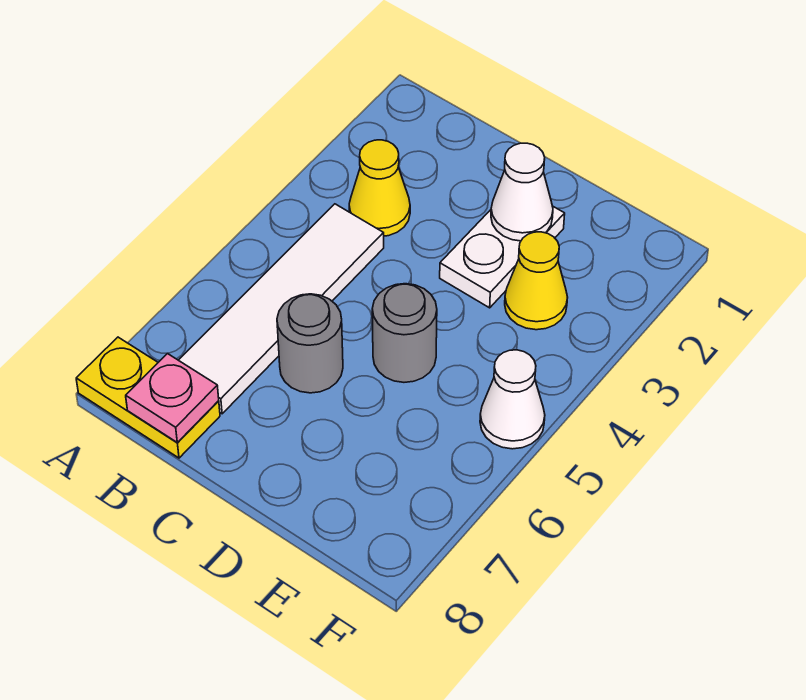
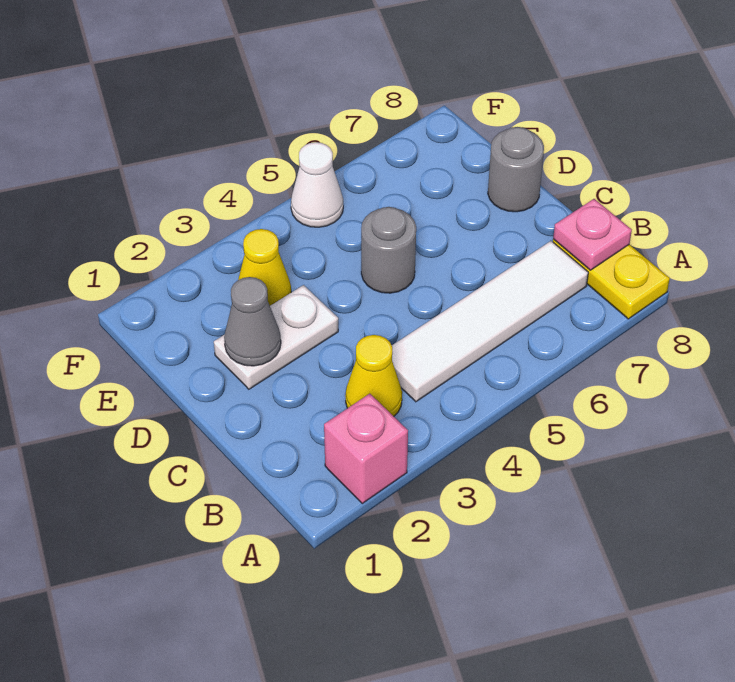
none -> pink brick A2 level 1
grey round brick C6 level 1 -> grey round brick D8 level 1
white cone D2 level 2 -> grey cone D2 level 2

